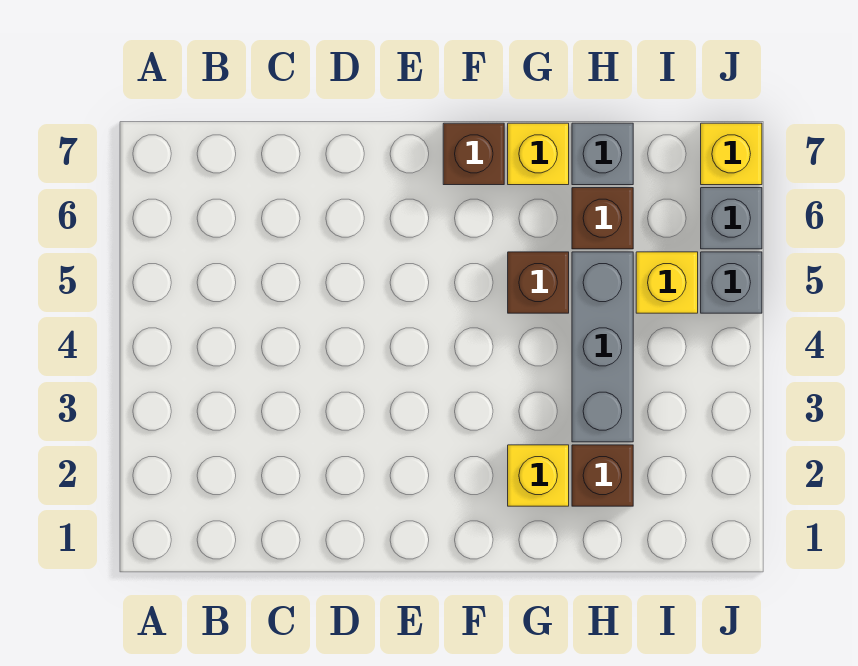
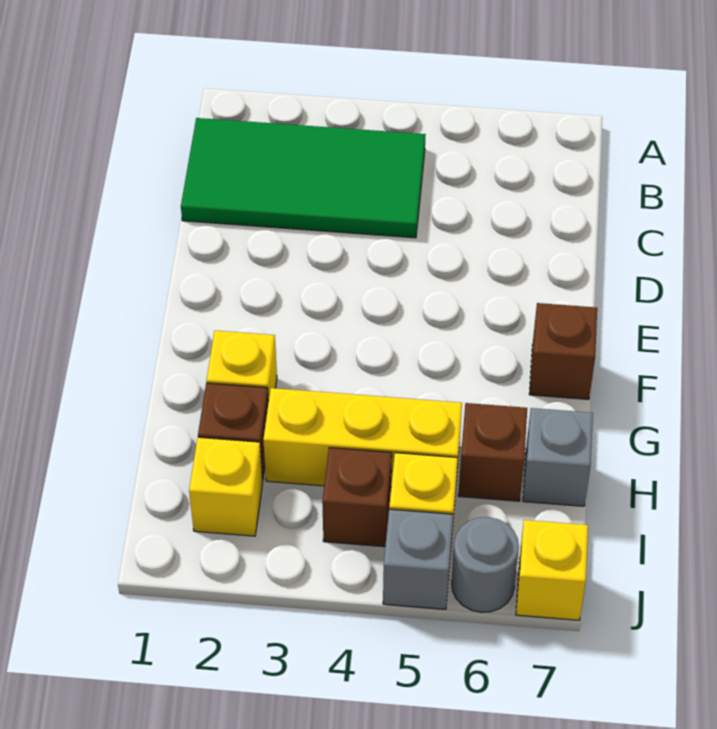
none -> green tile B1:C4 level 1
brown brick G5 level 1 -> brown brick I4 level 1
yellow brick G7 level 1 -> yellow brick I2 level 1
grey brick H3:H5 level 1 -> yellow brick H3:H5 level 1
grey brick J6 level 1 -> grey round brick J6 level 1

